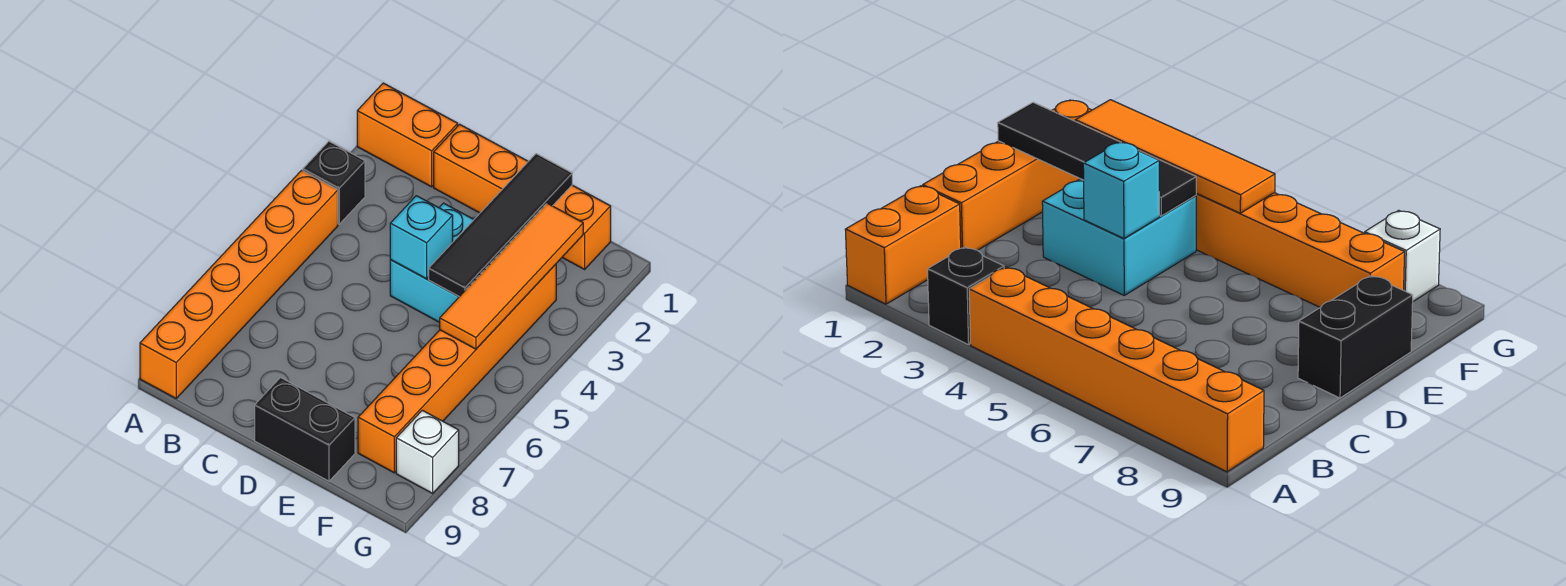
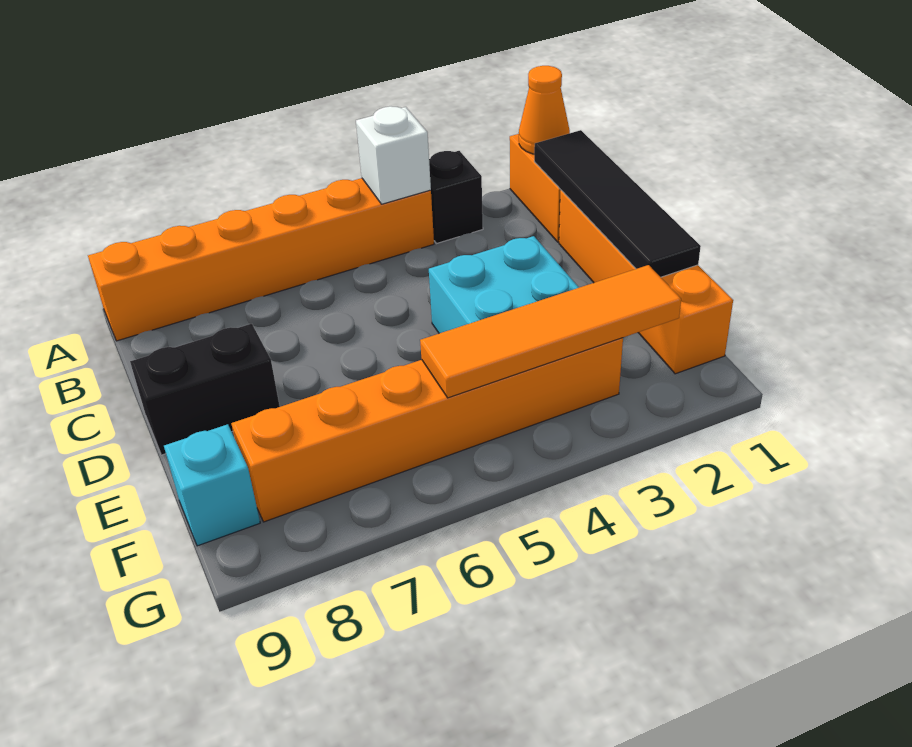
none -> orange cone A1 level 2
cyan brick D4 level 2 -> cyan brick F9 level 1
black brick D9:E9 level 1 -> black brick D8:D9 level 1
black tile E1:E4 level 2 -> black tile B1:E1 level 2
white brick G8 level 1 -> white brick A4 level 2

